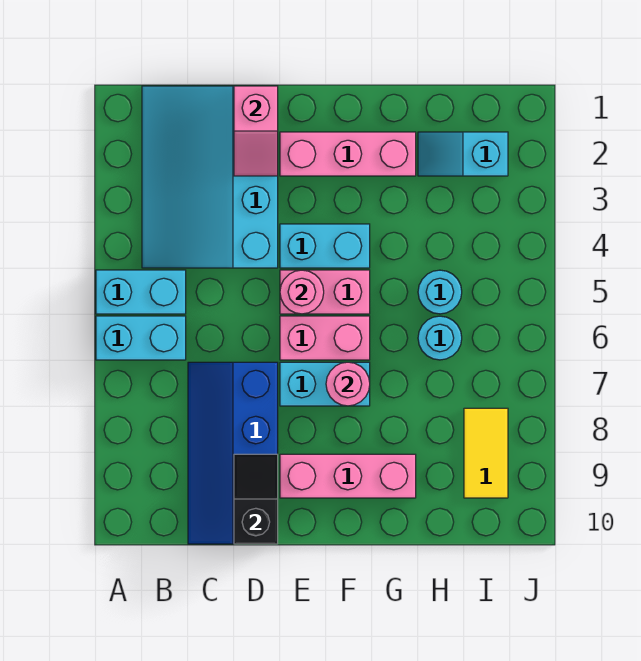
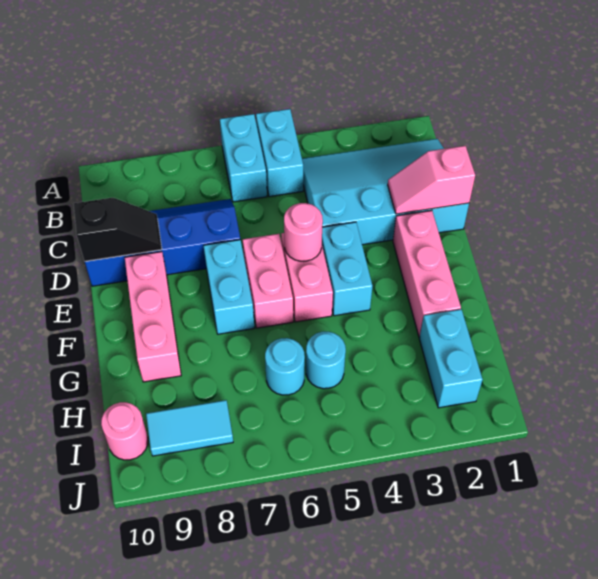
pink round brick F7 level 2 -> pink round brick I10 level 1
cyan slope H2:I2 level 1 top I -> cyan brick H2:I2 level 1
yellow tile I8:I9 level 1 -> cyan tile I8:I9 level 1

